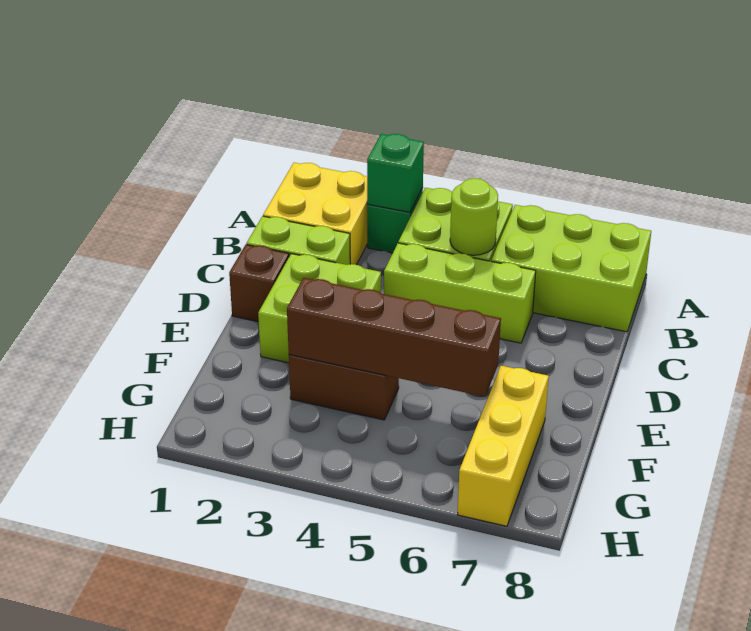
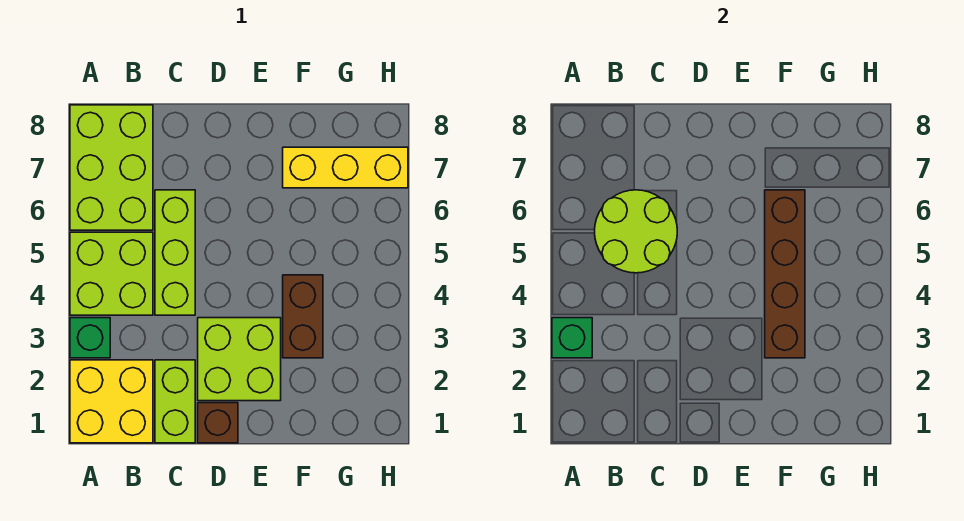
lime round brick B5 level 2 -> lime round brick B5:C6 level 2

